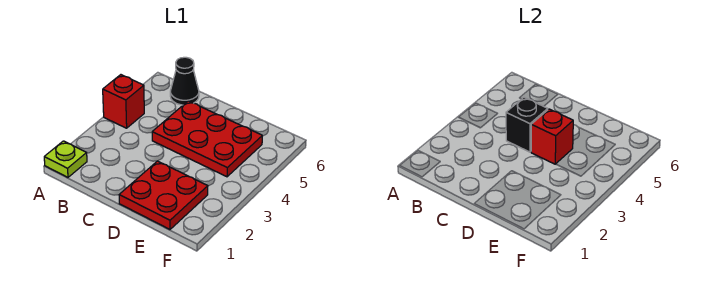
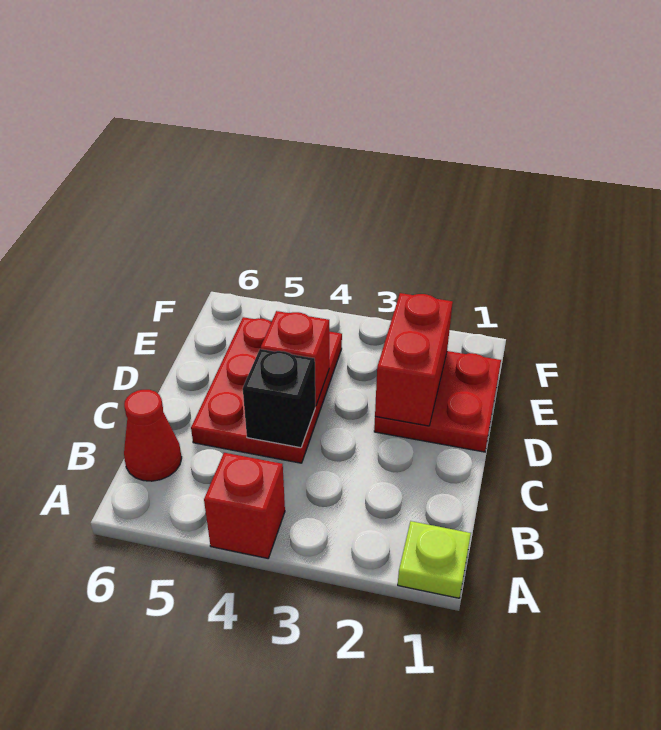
black cone B6 level 1 -> red cone B6 level 1
none -> red brick D2:E2 level 2

